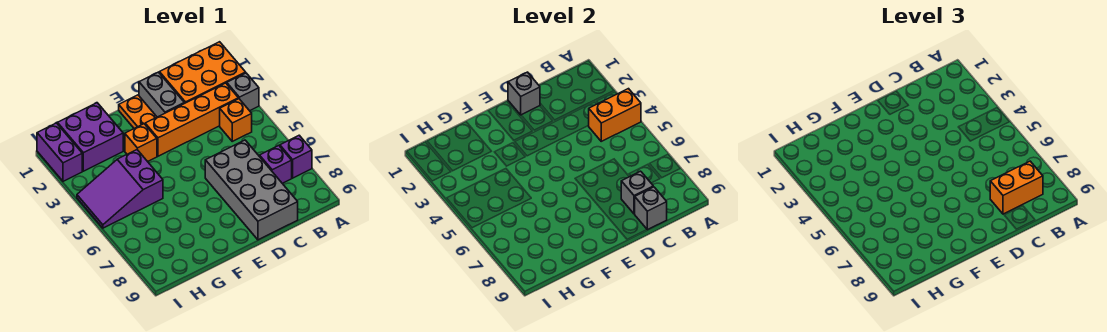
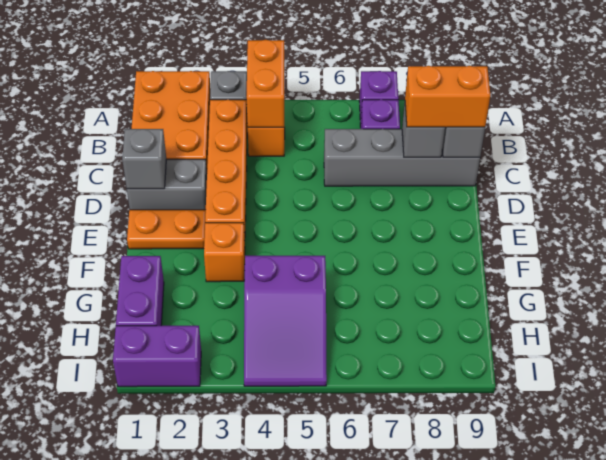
orange brick B8:C8 level 3 -> orange brick C8:C9 level 3
grey brick C6:D9 level 1 -> grey brick C6:C9 level 1
purple brick G1:H2 level 1 -> purple brick G1:H1 level 1

